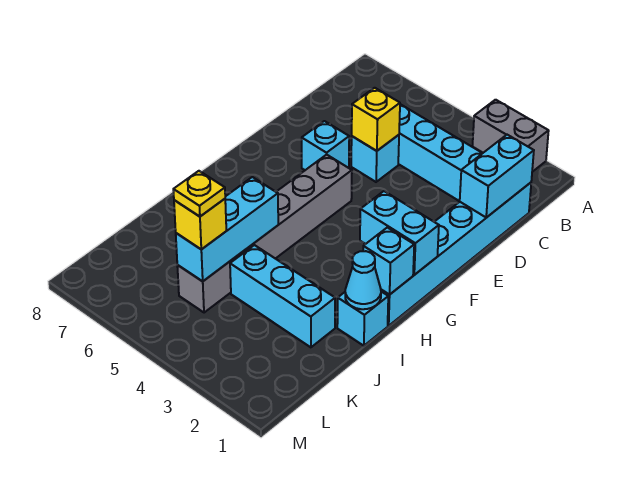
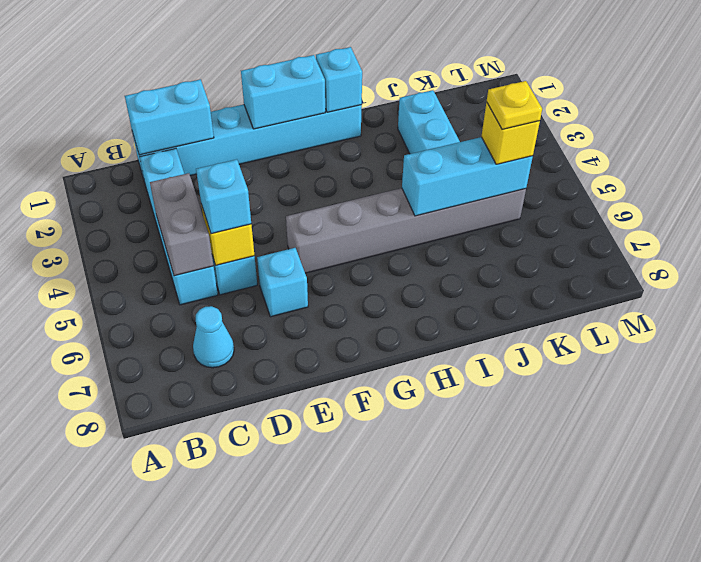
grey brick A2:A3 level 1 -> grey brick C4:C5 level 2
cyan brick G1:G2 level 2 -> cyan brick F1:G1 level 2
cyan brick I1 level 1 -> cyan brick D5 level 3
cyan cone I1 level 2 -> cyan cone C7 level 1

